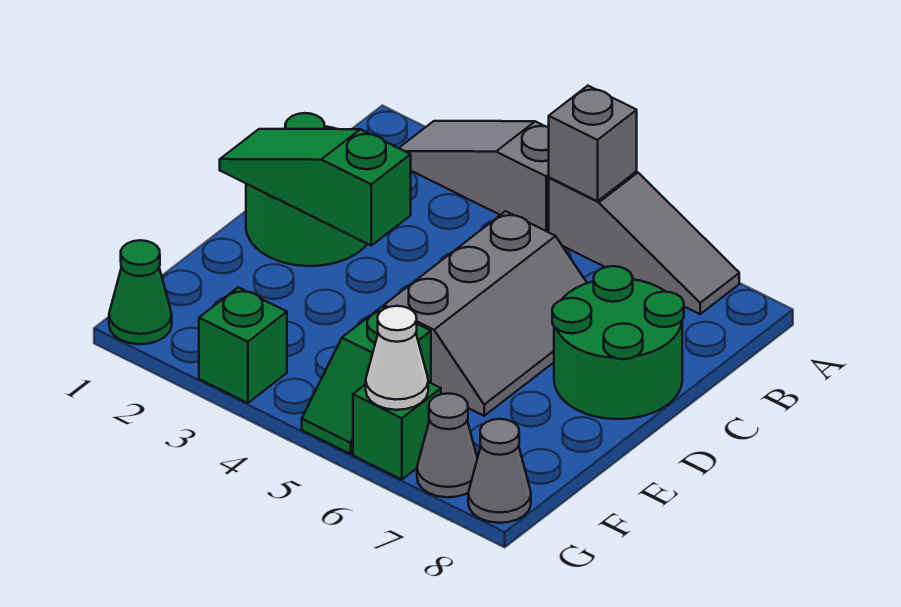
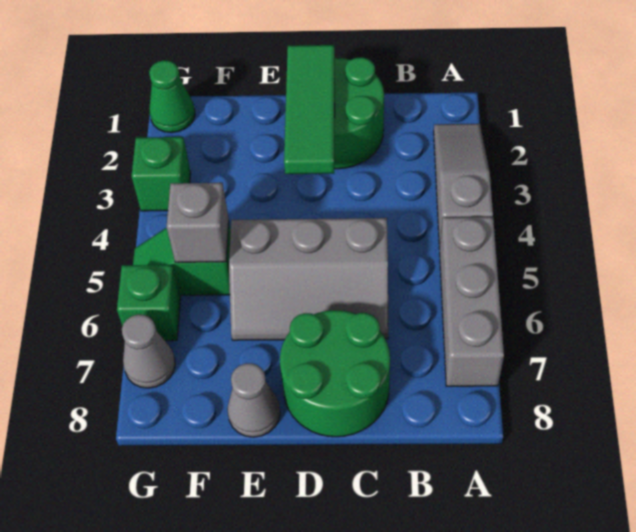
grey slope A5:A7 level 1 top 5 -> grey brick A5:A7 level 1
grey brick A5 level 2 -> grey brick F5 level 2
green slope D1:D3 level 2 top 3 -> green tile D1:D3 level 2
white cone G6 level 2 -> none
grey cone G8 level 1 -> grey cone E8 level 1

